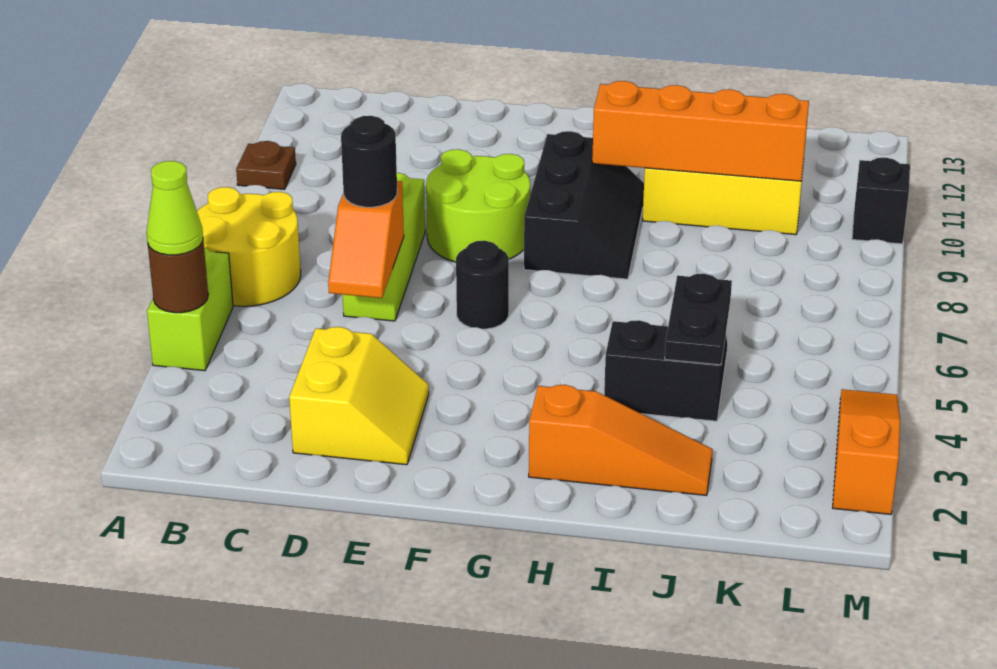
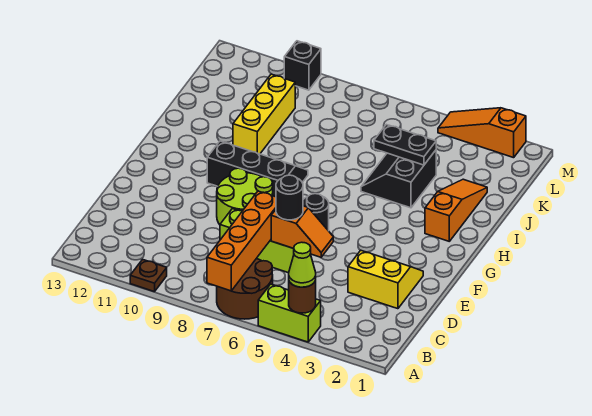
yellow round brick A6:B7 level 1 -> brown round brick A6:B7 level 1
orange brick H10:K10 level 2 -> orange brick A7:D7 level 2

